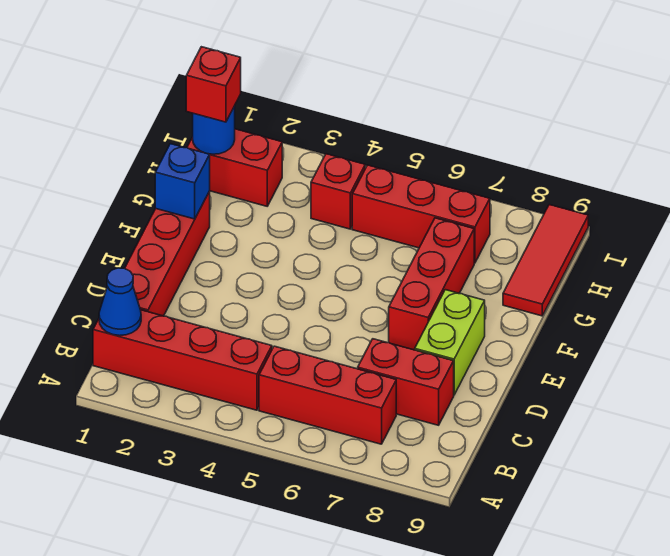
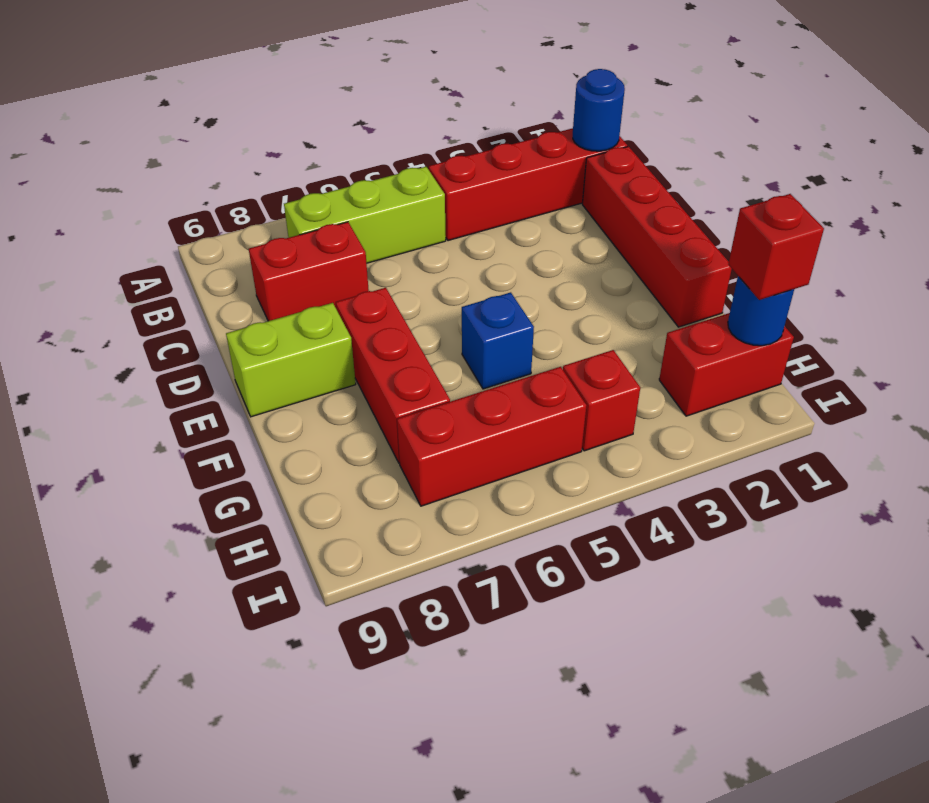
blue cone B1 level 2 -> blue round brick B1 level 2
red brick B5:B7 level 1 -> lime brick B5:B7 level 1
lime brick D8:E8 level 1 -> lime brick E8:E9 level 1
blue brick F1 level 2 -> blue brick F5 level 1
red tile G9:I9 level 1 -> none

